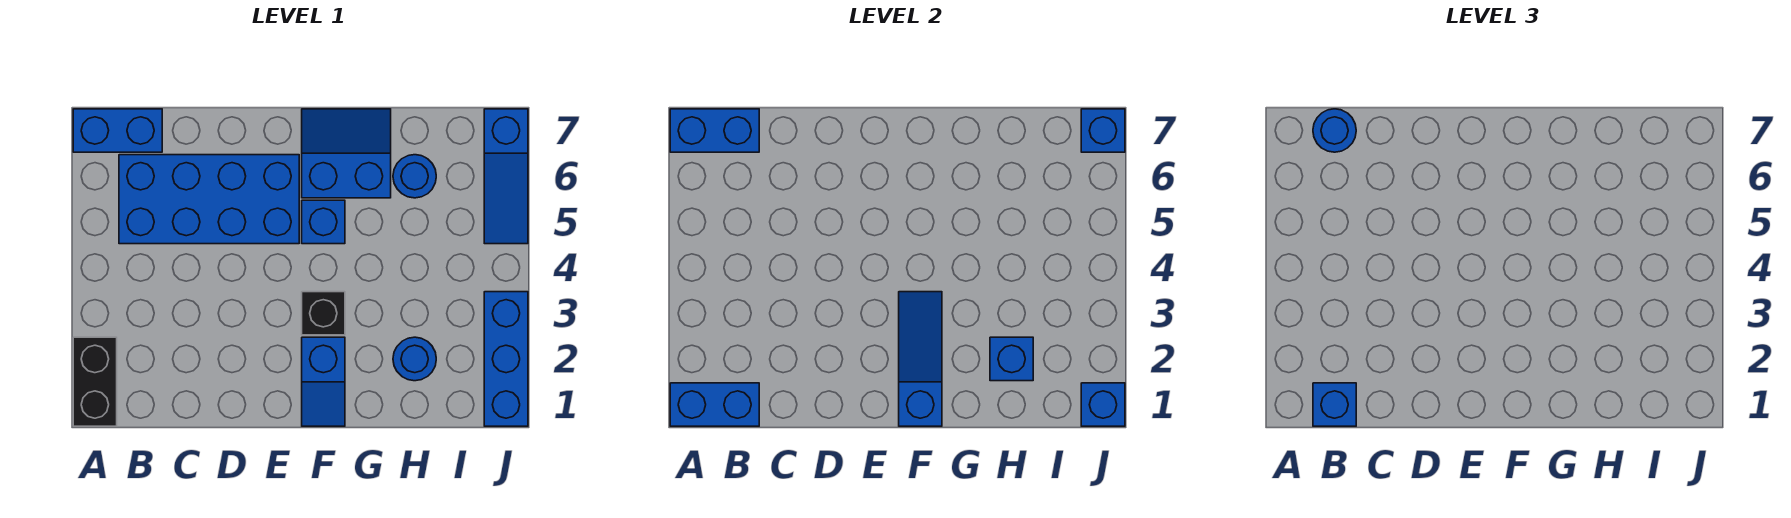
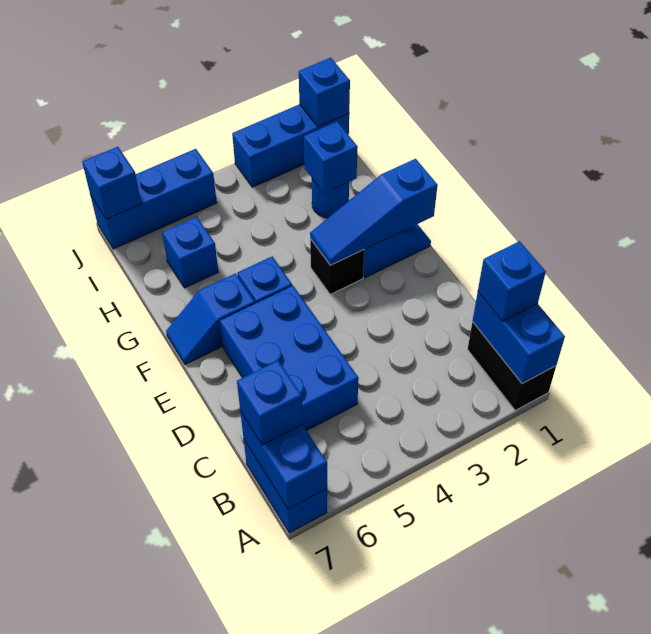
black brick A1:A2 level 1 -> black brick A1:B1 level 1
blue brick B5:E6 level 1 -> blue brick C5:E6 level 1
blue round brick B7 level 3 -> blue brick B7 level 3
blue slope F6:G7 level 1 top 6 -> blue slope F6:F7 level 1 top 6
blue round brick H6 level 1 -> blue brick H6 level 1
blue slope J5:J7 level 1 top 7 -> blue brick J5:J7 level 1

